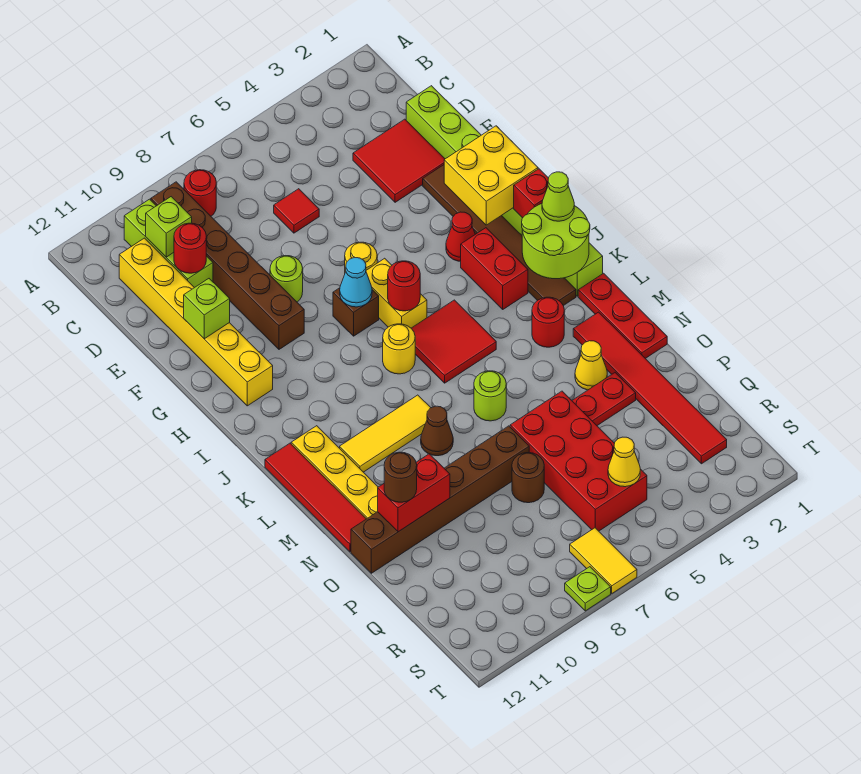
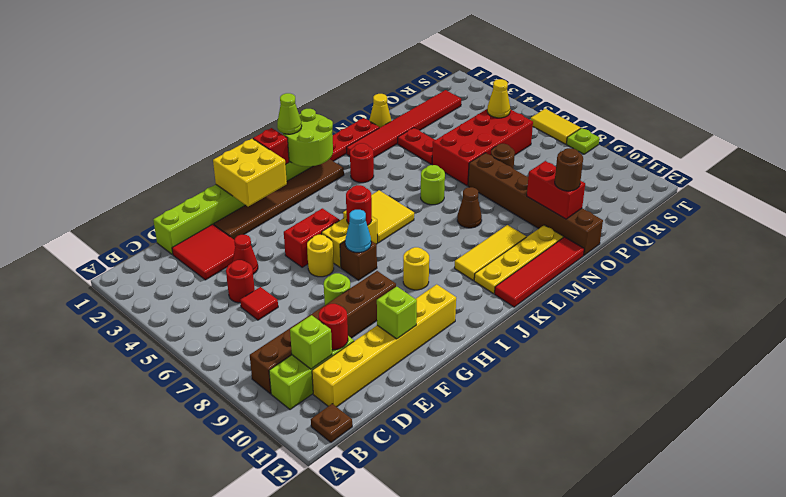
red round brick B8 level 1 -> red round brick D5 level 1
none -> brown plate B12 level 1
red cone H3 level 1 -> red cone E4 level 1
red brick I3:J3 level 1 -> red brick G5:H5 level 1
red tile J5:K6 level 1 -> yellow tile J5:K6 level 1
yellow round brick J7 level 1 -> yellow round brick I9 level 1
yellow tile L8:L10 level 1 -> yellow tile K10:M10 level 1
yellow cone N3 level 1 -> yellow cone O1 level 1
yellow tile S7:T7 level 1 -> yellow tile T6:T7 level 1

